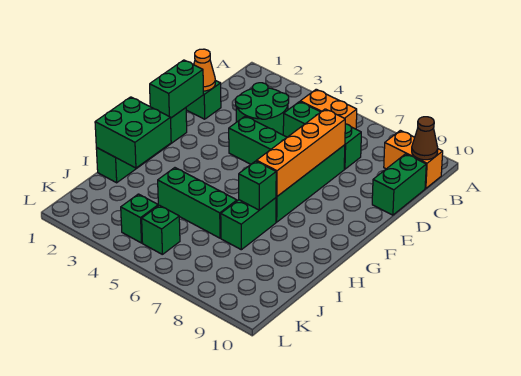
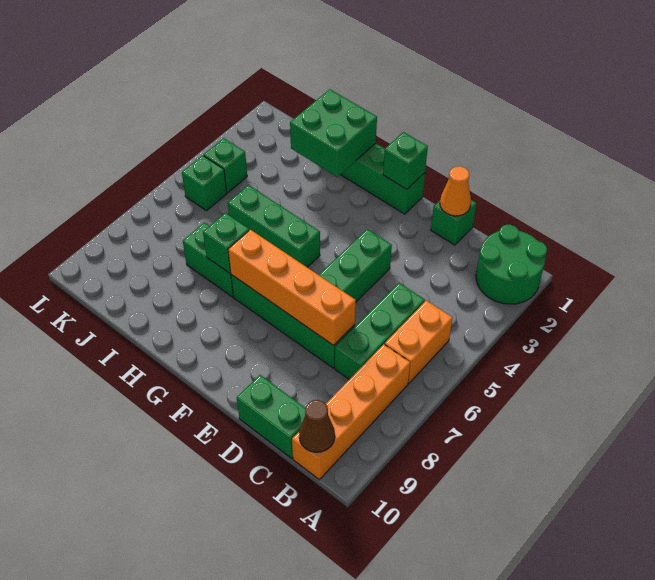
orange brick B9:B10 level 1 -> orange brick B7:B10 level 1
green round brick C3:D4 level 1 -> green round brick A1:B2 level 1
green brick E1:F1 level 2 -> green brick F1 level 2
green brick I4:I6 level 1 -> green brick G5:I5 level 1

